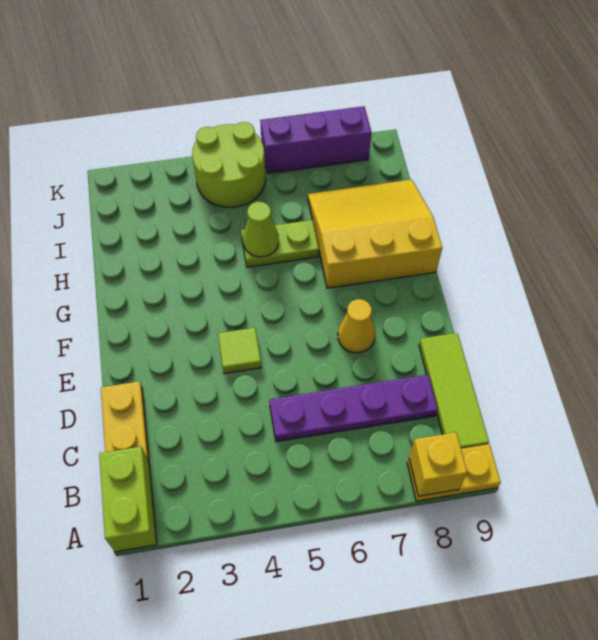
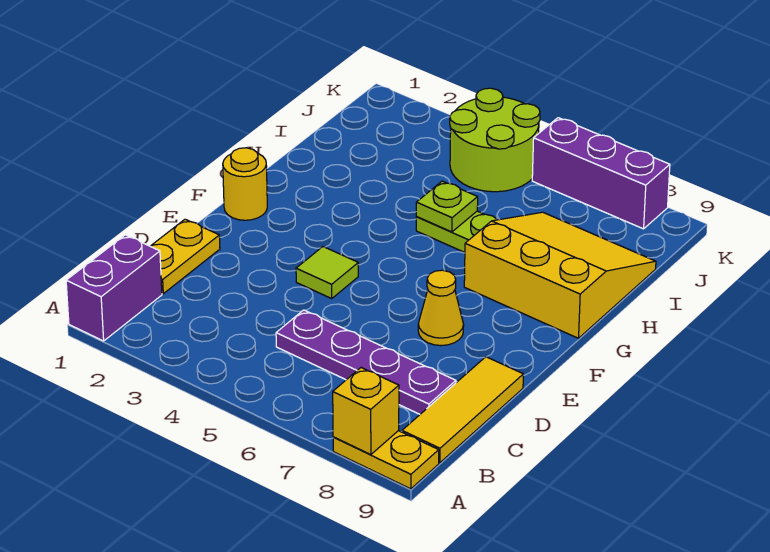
lime brick A1:B1 level 1 -> purple brick A1:B1 level 1
lime tile B9:D9 level 1 -> yellow tile B9:D9 level 1
none -> yellow round brick F1 level 1
lime cone H5 level 2 -> lime plate H5 level 2

